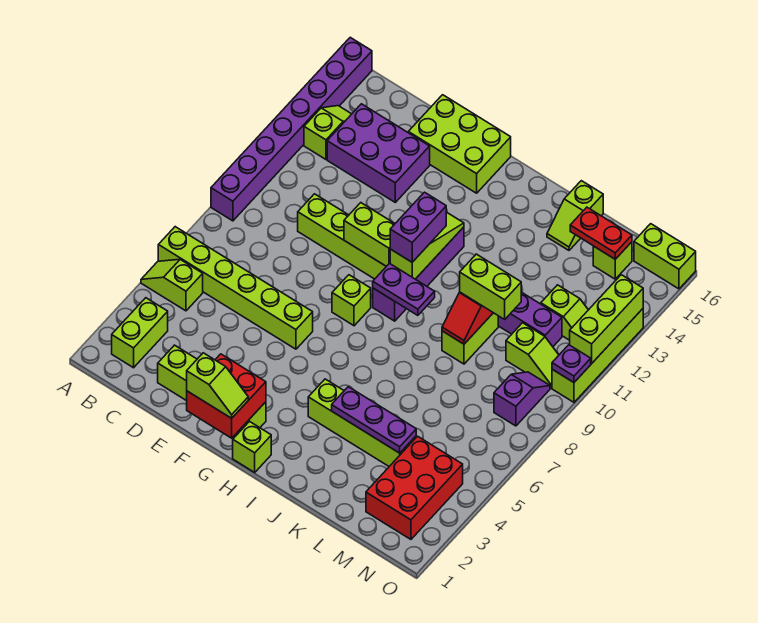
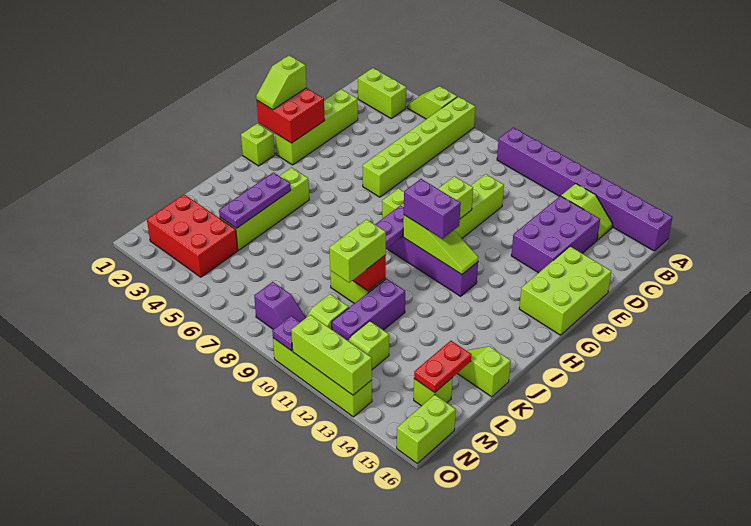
lime slope A5:B5 level 1 top B -> lime slope A4:A5 level 1 top 5

